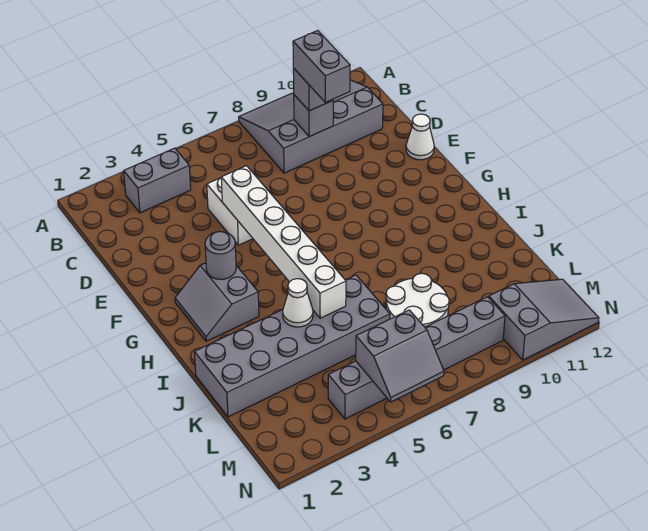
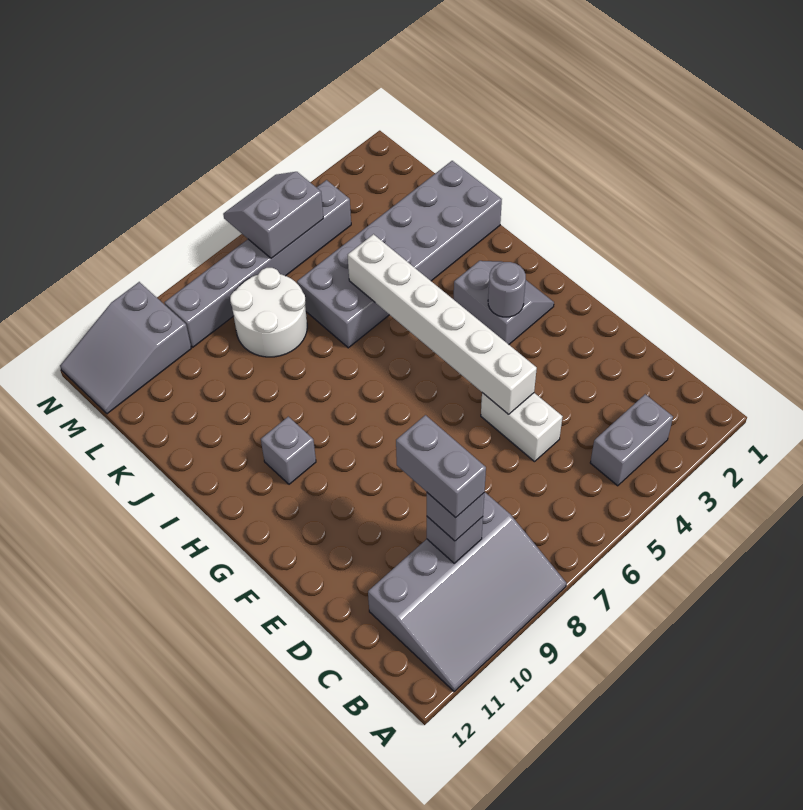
white cone E12 level 1 -> none
none -> grey brick H10 level 1
white cone J4 level 2 -> none

